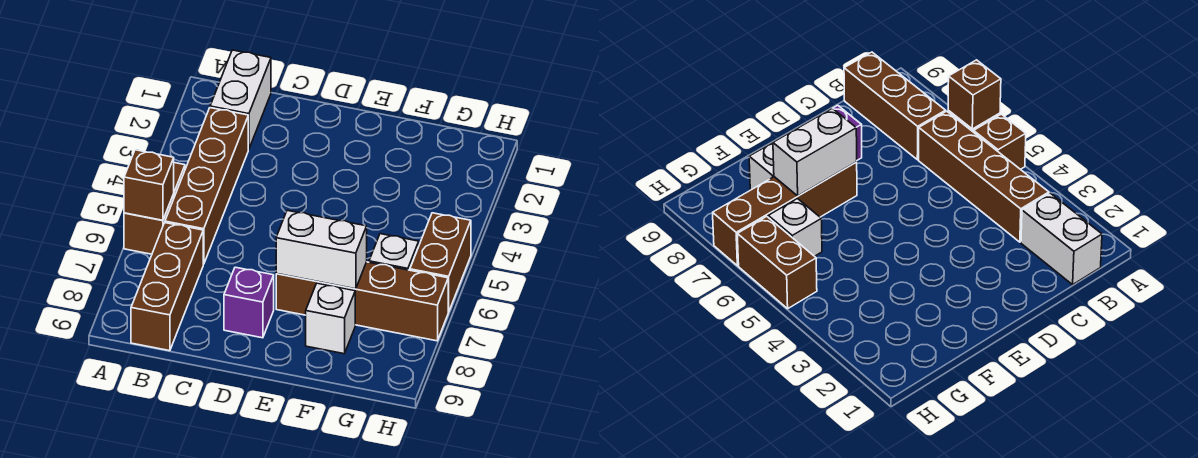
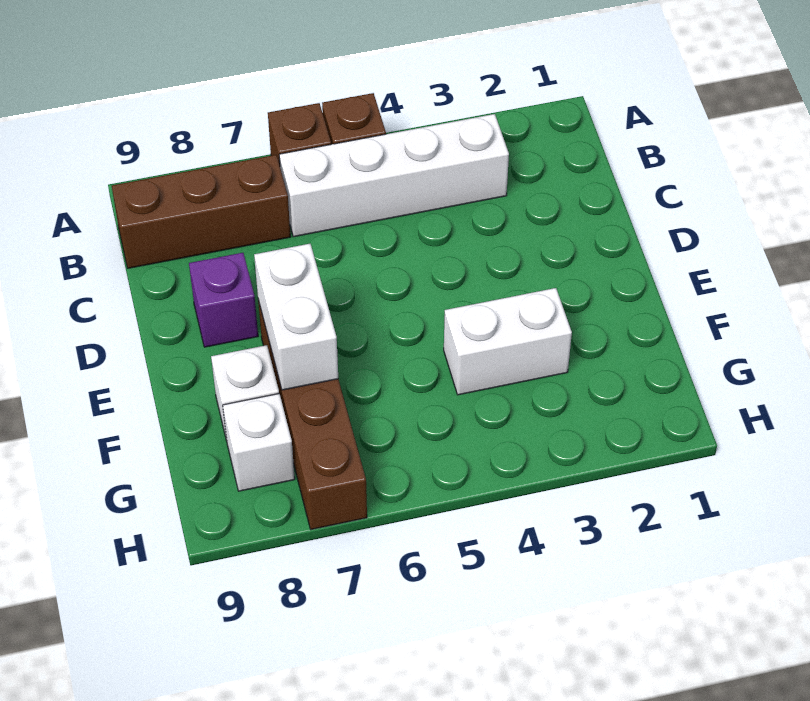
brown brick A6 level 2 -> none
white brick B1:B2 level 1 -> white brick F3:F4 level 1
brown brick B3:B6 level 1 -> white brick B3:B6 level 1
white brick G6 level 1 -> white brick G8 level 1
brown brick H5:H6 level 1 -> none

